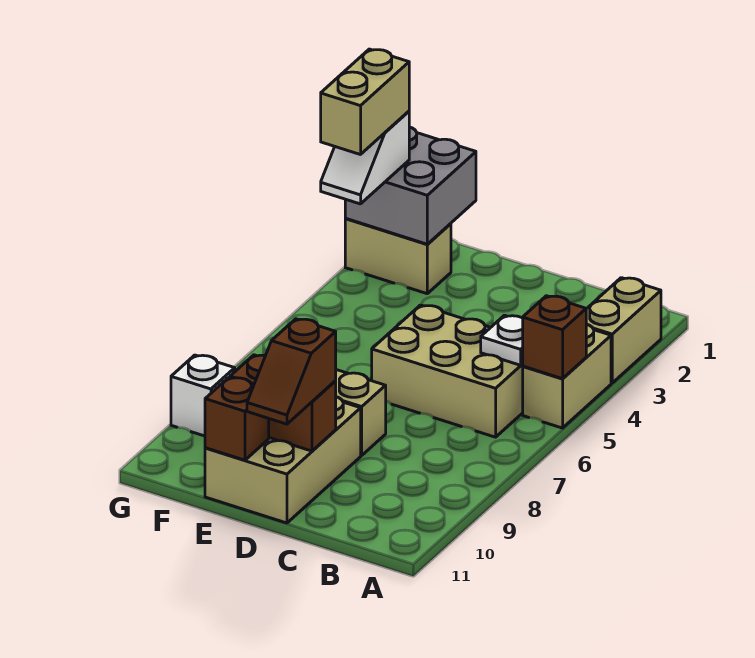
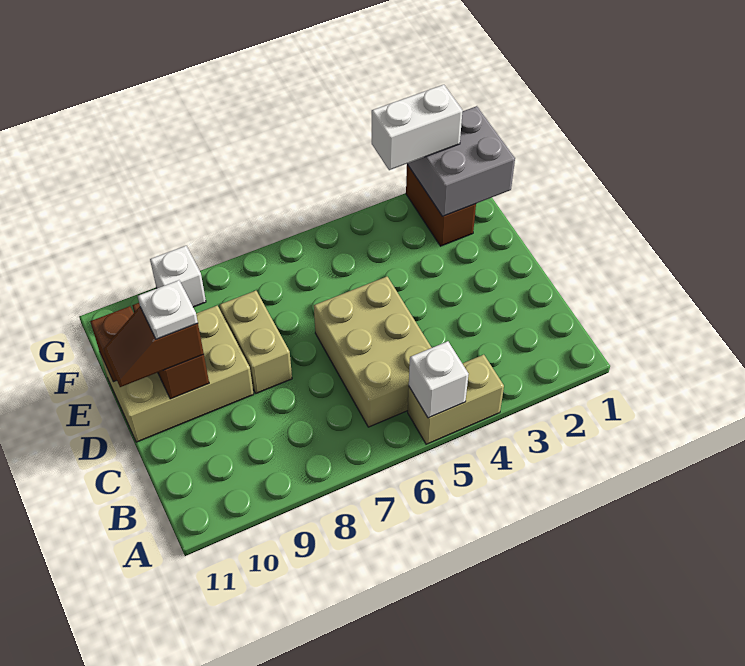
tan brick A2:A3 level 1 -> none
brown brick A5 level 2 -> white brick A5 level 2
white plate B5 level 2 -> white plate D10 level 4
tan brick F2:G2 level 1 -> brown brick F2:G2 level 1
white slope G2:G3 level 3 top 2 -> white brick G2:G3 level 3
tan brick G2:G3 level 4 -> none

